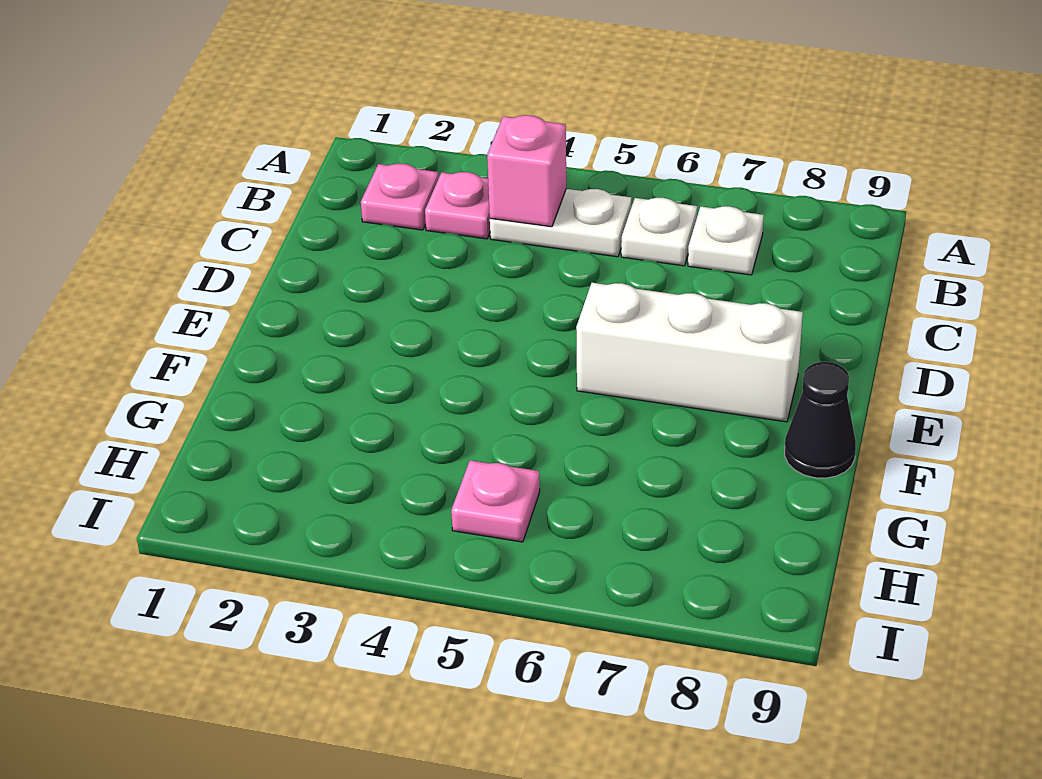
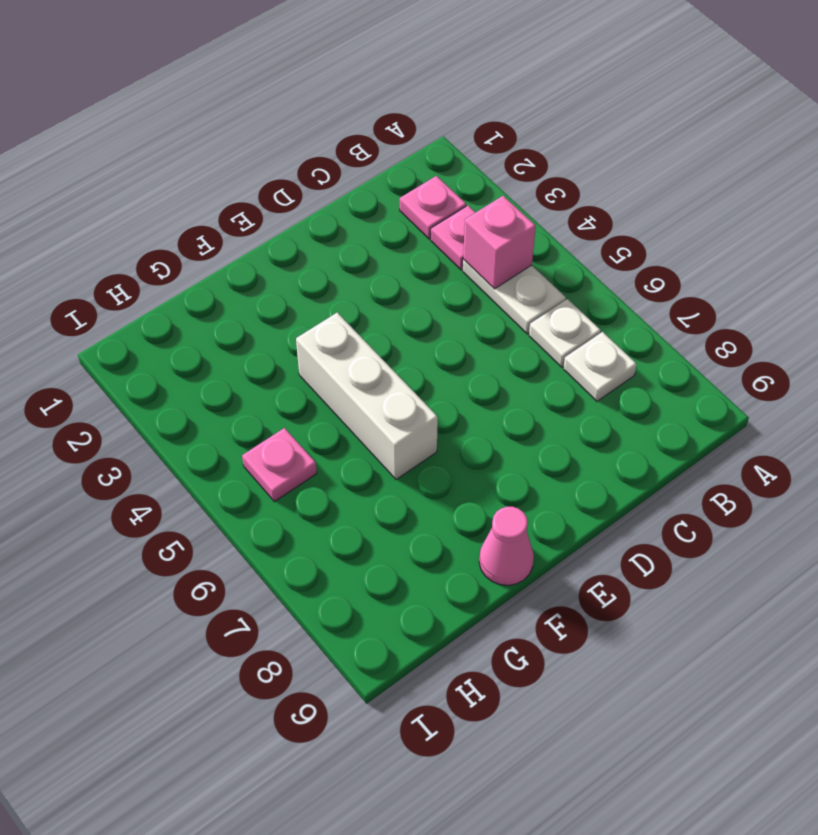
white brick E6:E8 level 1 -> white brick F4:F6 level 1
black cone F9 level 1 -> pink cone F9 level 1

